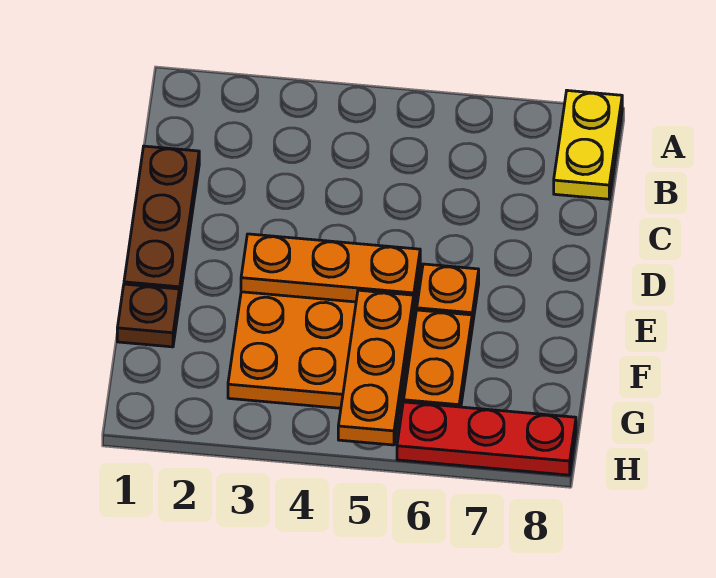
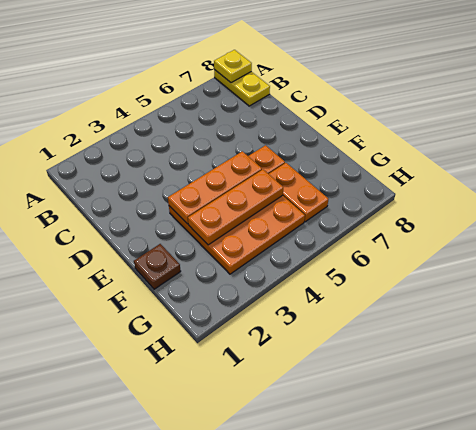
none -> yellow plate A8 level 2
brown plate C1:E1 level 1 -> none
orange plate F5:H5 level 2 -> orange plate F3:F5 level 2
red plate H6:H8 level 1 -> none

